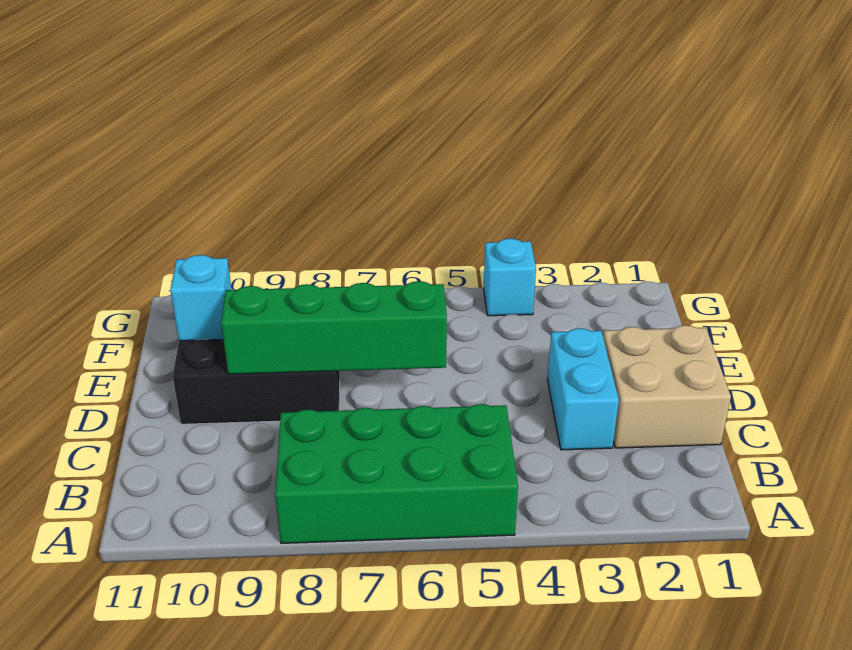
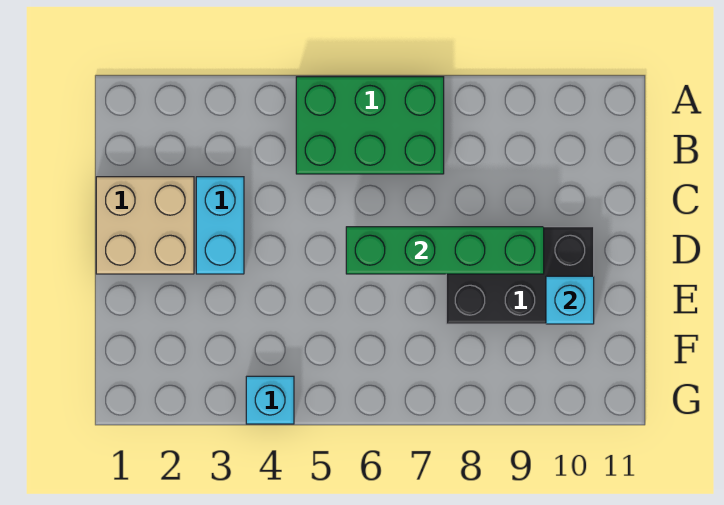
green brick A5:B8 level 1 -> green brick A5:B7 level 1

